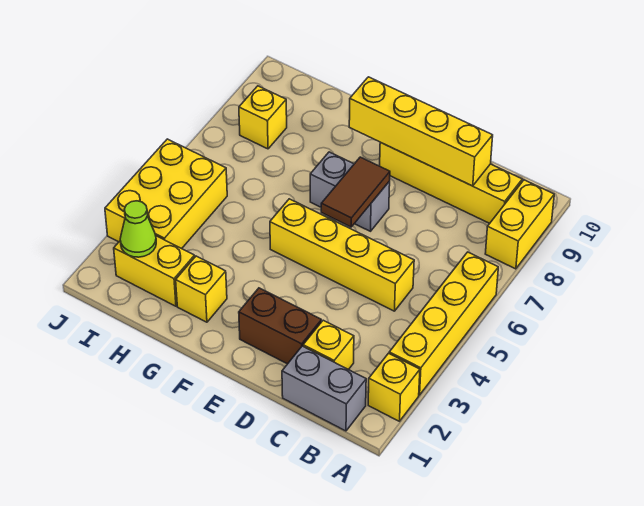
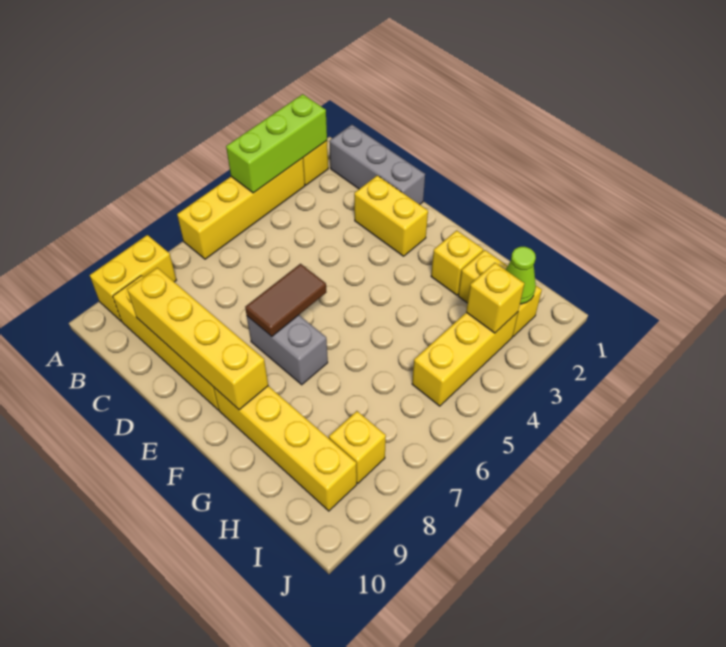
none -> lime brick A2:A4 level 2
grey brick B1:C1 level 1 -> grey brick B1:D1 level 1
yellow brick C2 level 1 -> yellow brick I3 level 2
yellow brick C5:F5 level 1 -> yellow brick F9:I9 level 1
brown brick D2:E2 level 1 -> yellow brick D2:E2 level 1
yellow brick I3:J5 level 1 -> yellow brick I3:I5 level 1

